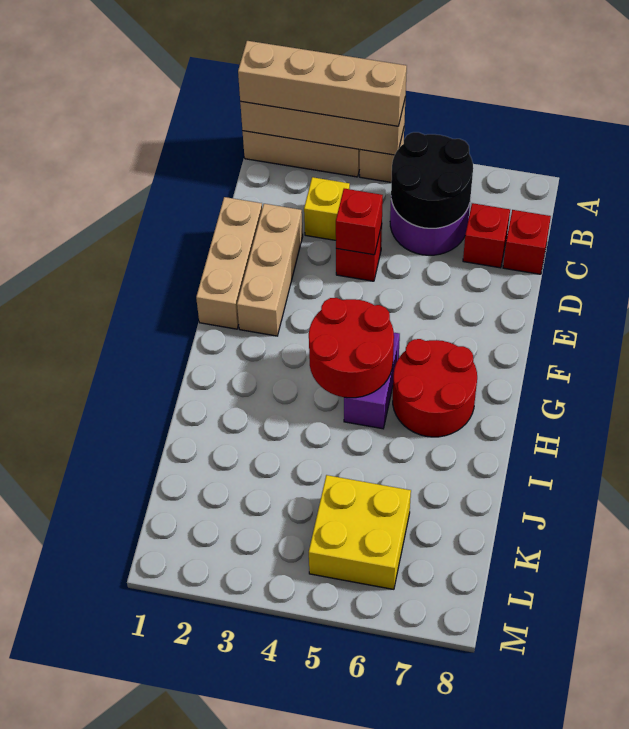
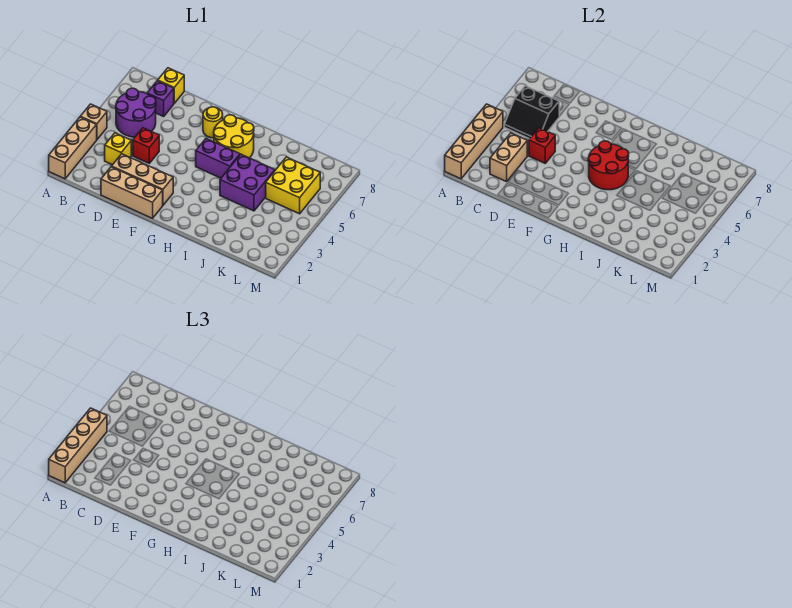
black round brick B5:C6 level 2 -> black slope B5:C6 level 2 top 6
none -> tan brick C2:C3 level 2
red brick C7 level 1 -> purple brick C7 level 1
red brick C8 level 1 -> yellow brick C8 level 1
none -> yellow round brick F7 level 1
red round brick G6:H7 level 1 -> yellow round brick G6:H7 level 1
none -> purple brick I4:J5 level 1

